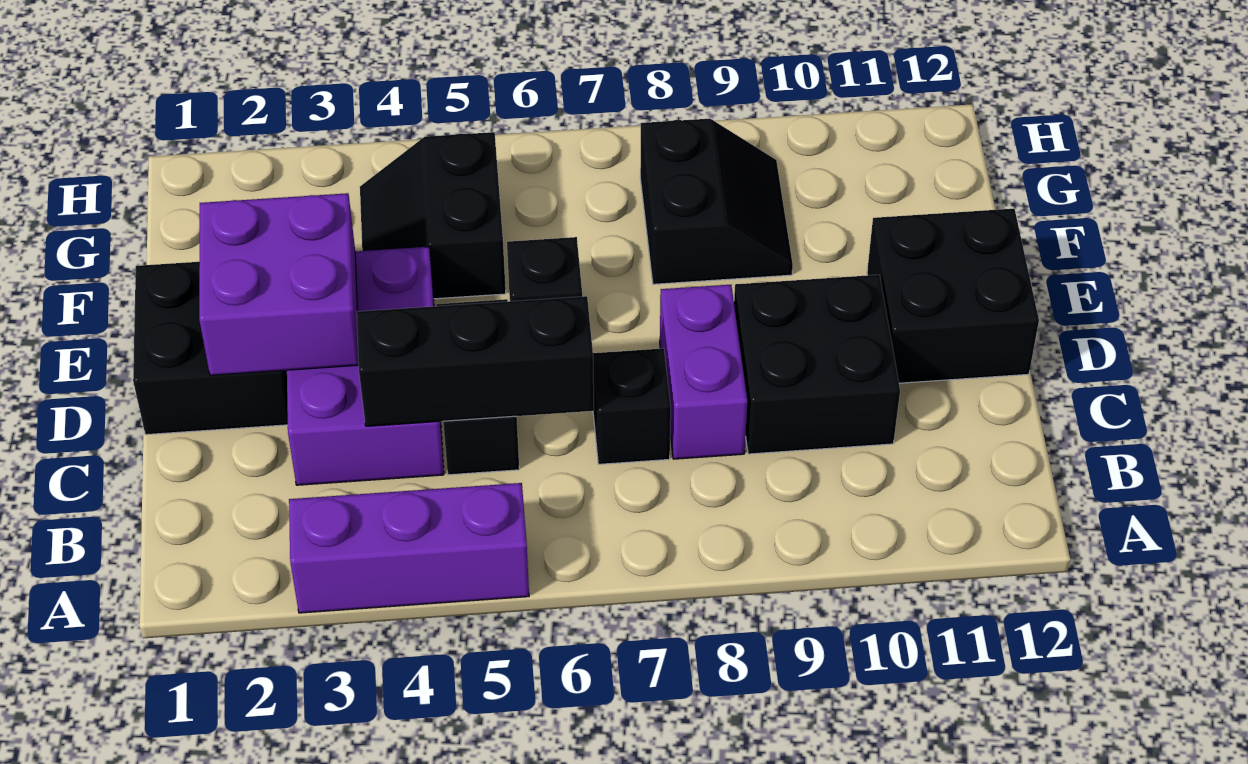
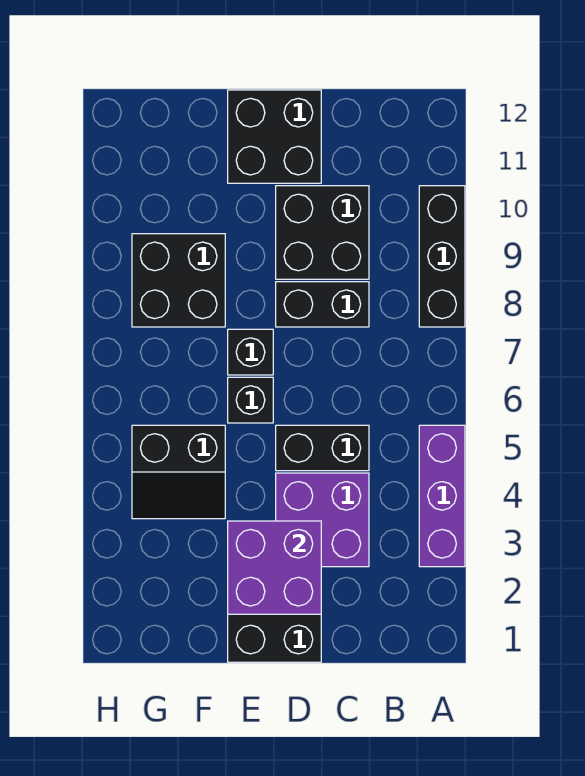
purple brick C3:E4 level 1 -> purple brick C3:D4 level 1
black brick C4:C6 level 2 -> black brick A8:A10 level 1
black brick C7 level 1 -> black brick E7 level 1
purple brick C8:D8 level 1 -> black brick C8:D8 level 1
black slope F8:G9 level 1 top 8 -> black brick F8:G9 level 1

